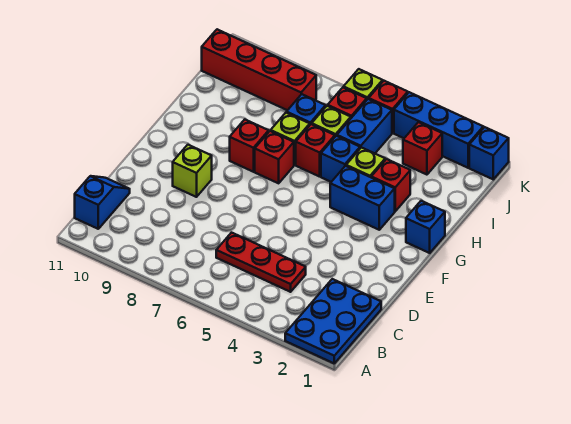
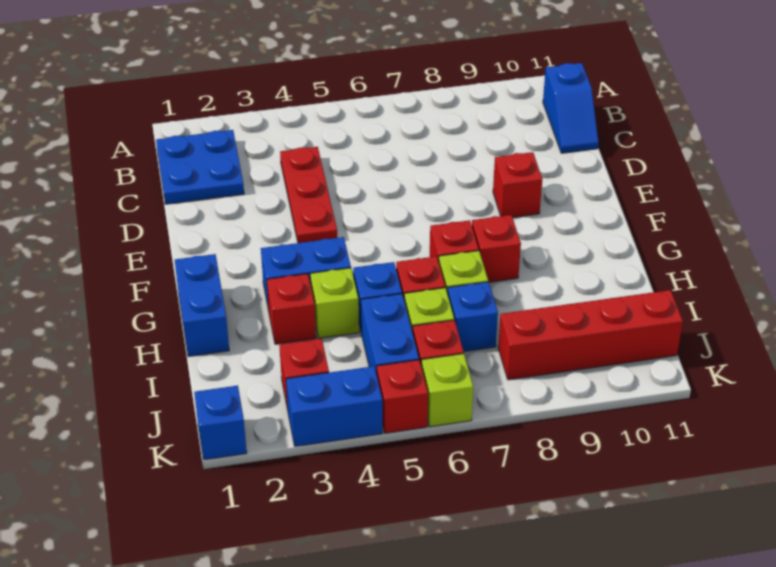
blue plate A1:C2 level 1 -> blue plate B1:C2 level 1
red plate C4:C6 level 1 -> red plate C4:E4 level 1
lime brick E9 level 1 -> red brick E9 level 1
blue brick G1 level 1 -> blue brick G1:H1 level 1
blue brick K2:K4 level 1 -> blue brick K3:K4 level 1

